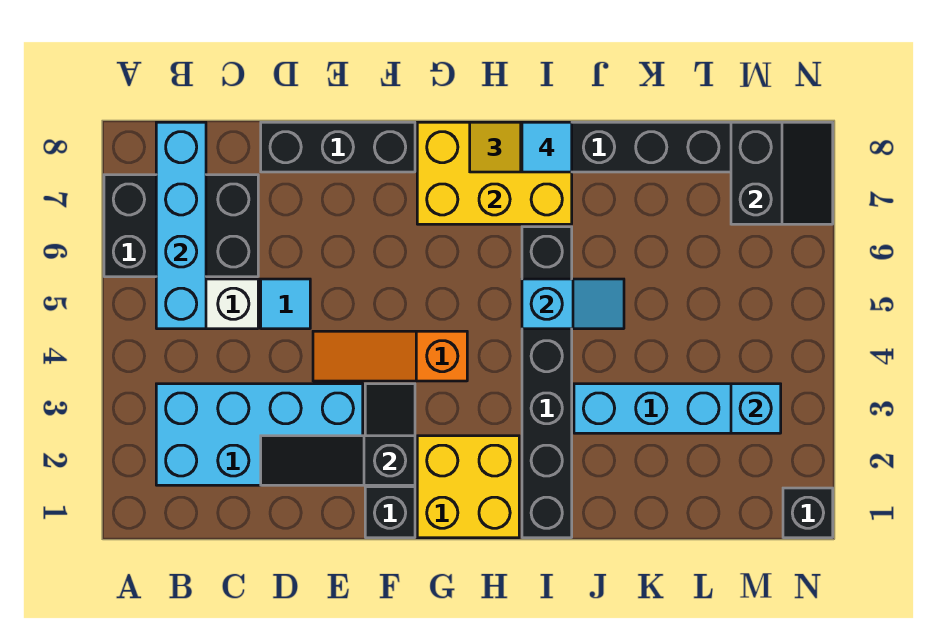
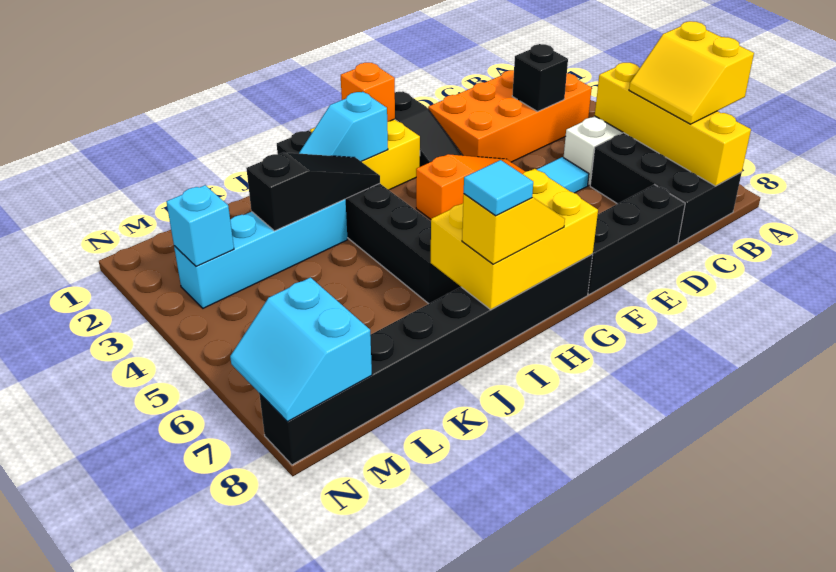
black brick A6:C7 level 1 -> black brick B6:C8 level 1
none -> yellow slope A6:B7 level 3 top A
cyan brick B2:E3 level 1 -> orange brick B2:E3 level 1
cyan brick B5:B8 level 2 -> yellow brick B5:B8 level 2
black slope D2:F2 level 2 top F -> black slope I3:K3 level 2 top K
none -> orange brick G1 level 2
cyan slope I5:J5 level 2 top I -> cyan slope H2:I2 level 2 top H
black slope M7:N8 level 2 top M -> cyan slope M7:N8 level 2 top M
black brick N1 level 1 -> black brick C3 level 2

